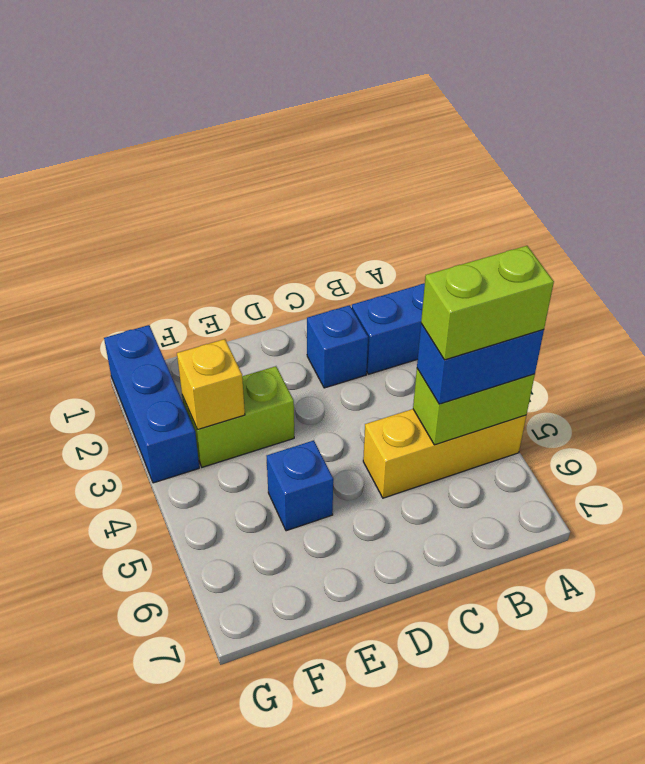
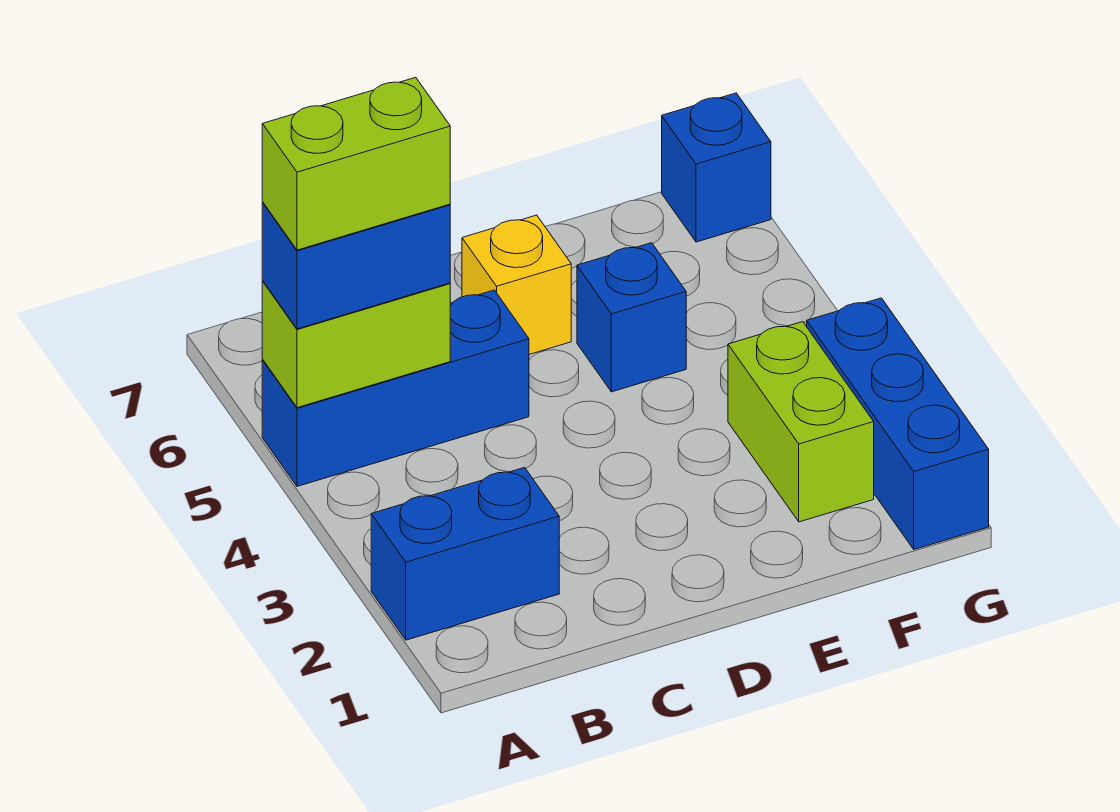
yellow brick A5:C5 level 1 -> blue brick A5:C5 level 1
blue brick C2 level 1 -> blue brick G7 level 1
lime brick E3:F3 level 1 -> lime brick F2:F3 level 1
yellow brick F3 level 2 -> yellow brick D6 level 1

